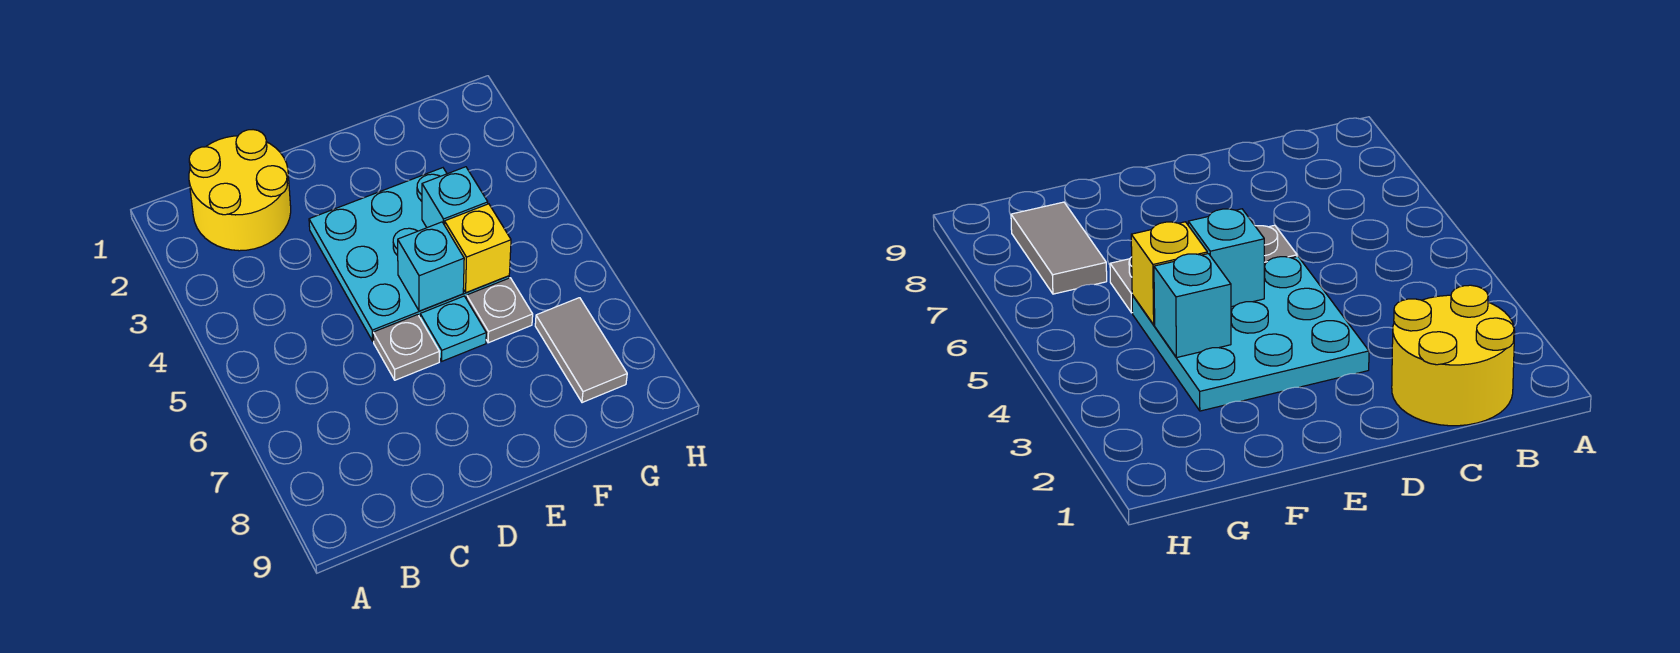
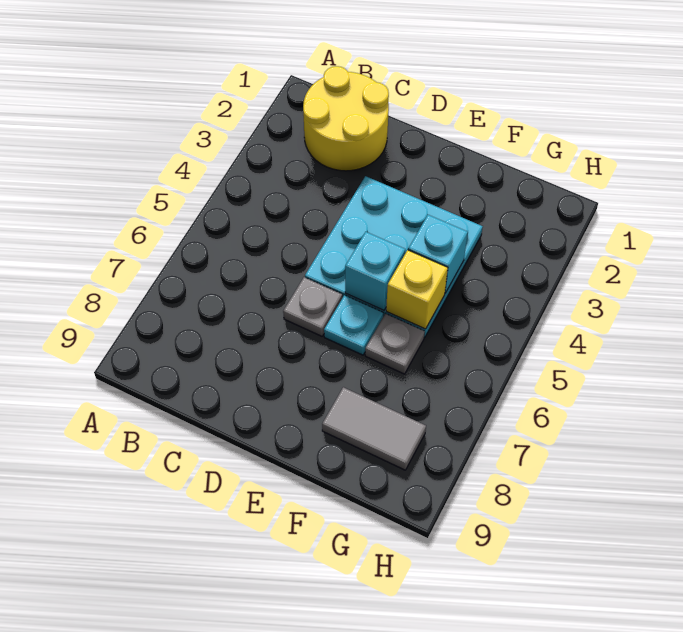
grey tile G7:G8 level 1 -> grey tile F8:G8 level 1

